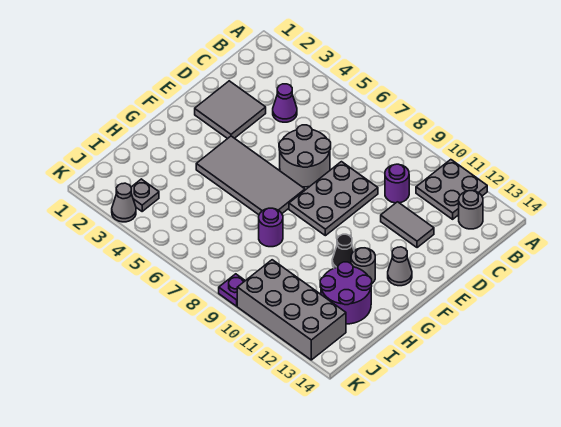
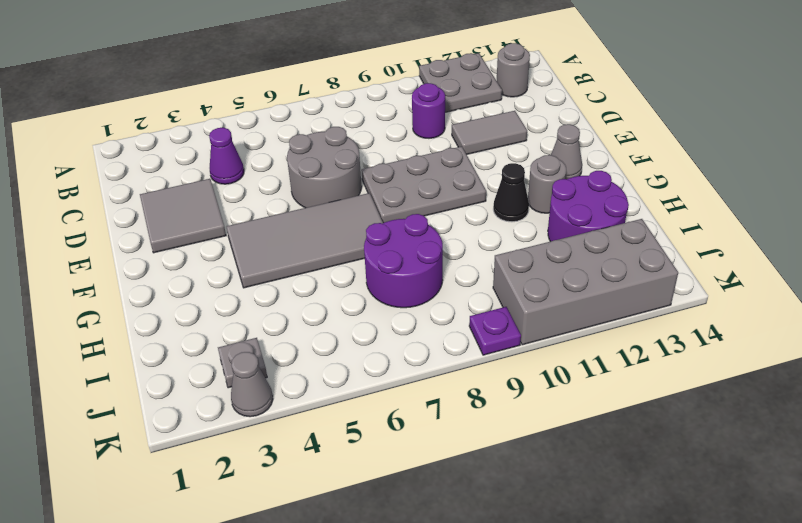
grey plate D8:F9 level 1 -> grey plate E8:F10 level 1
purple round brick H8 level 1 -> purple round brick H7:I8 level 1

